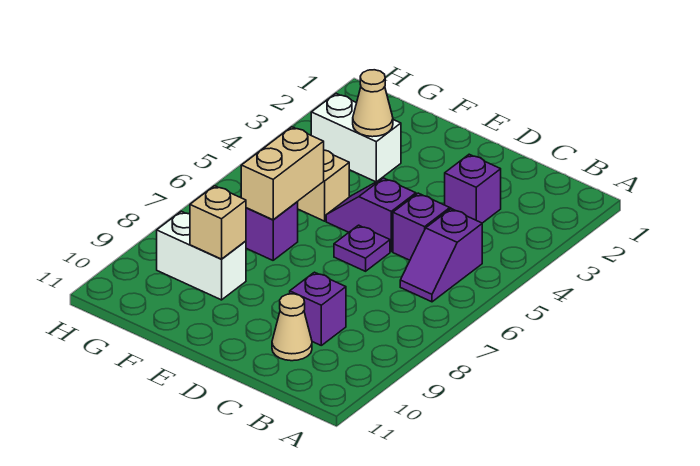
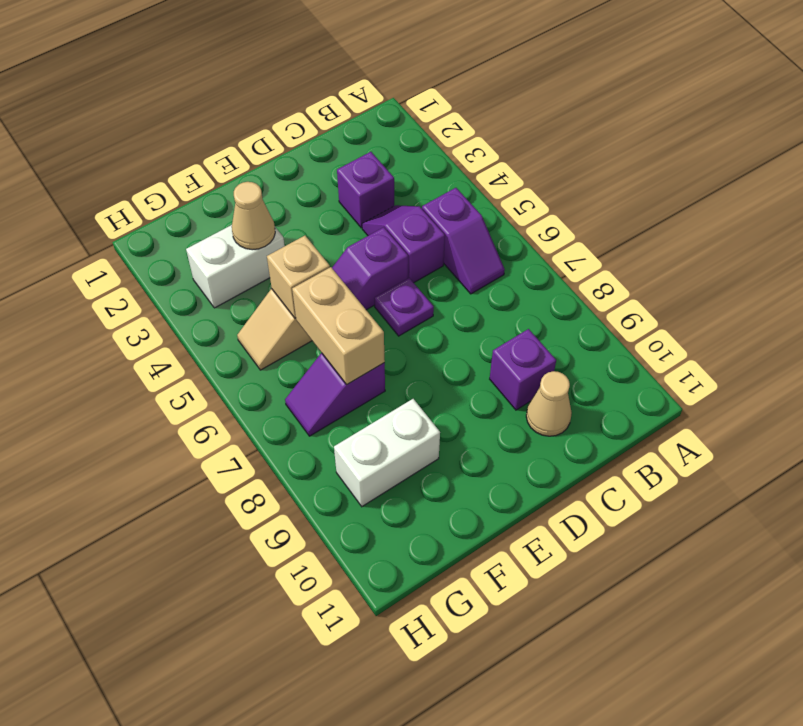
tan brick F9 level 2 -> tan brick F5 level 2

